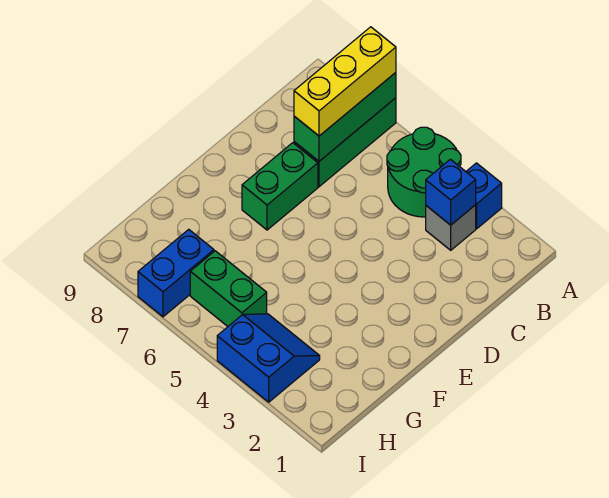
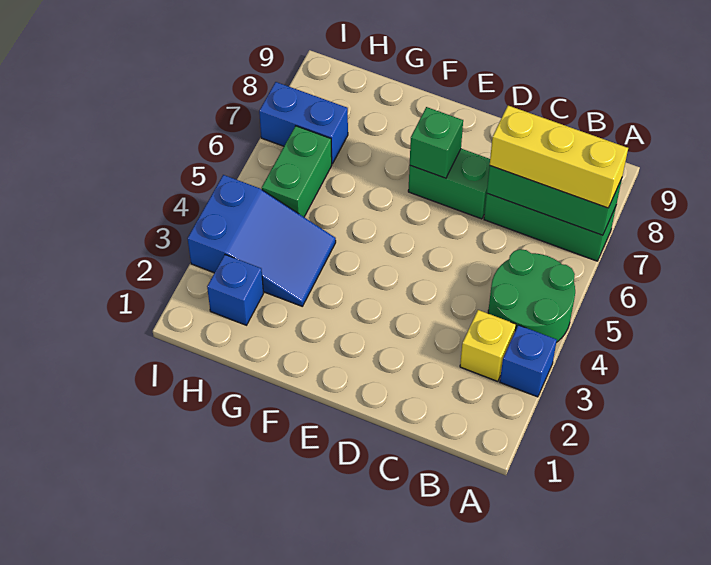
grey brick B3 level 1 -> yellow brick B3 level 1
blue brick B3 level 2 -> blue brick H2 level 1
none -> green brick E7 level 2
blue slope H3:I4 level 1 top I -> blue slope G3:I4 level 1 top I

